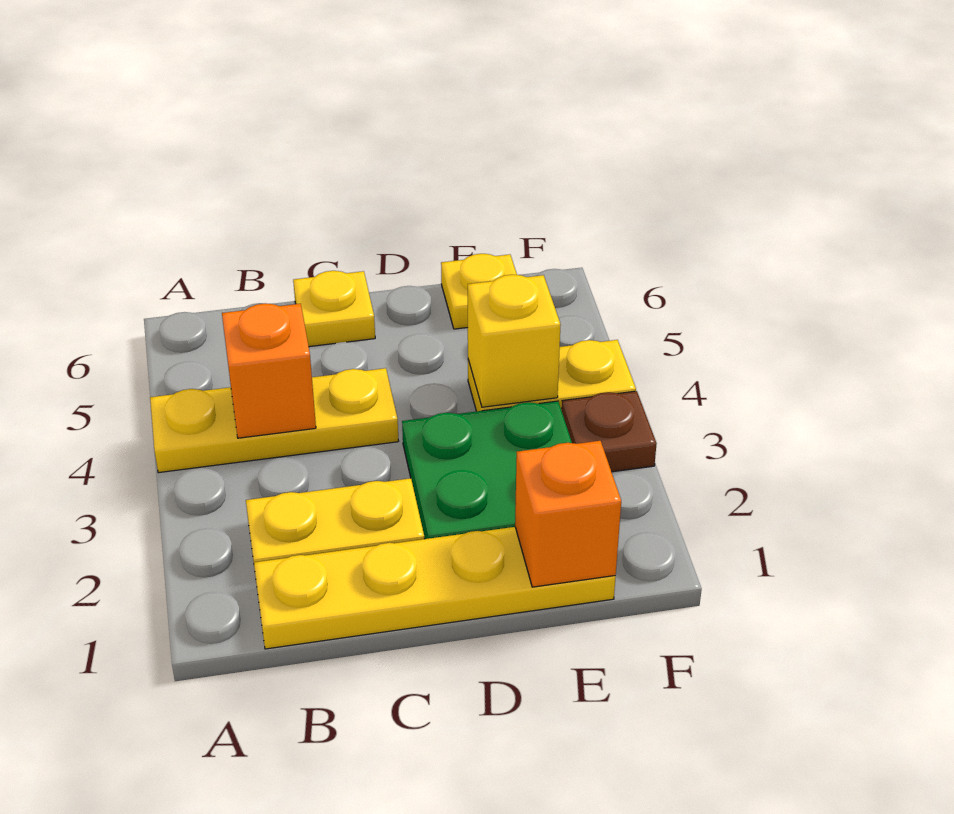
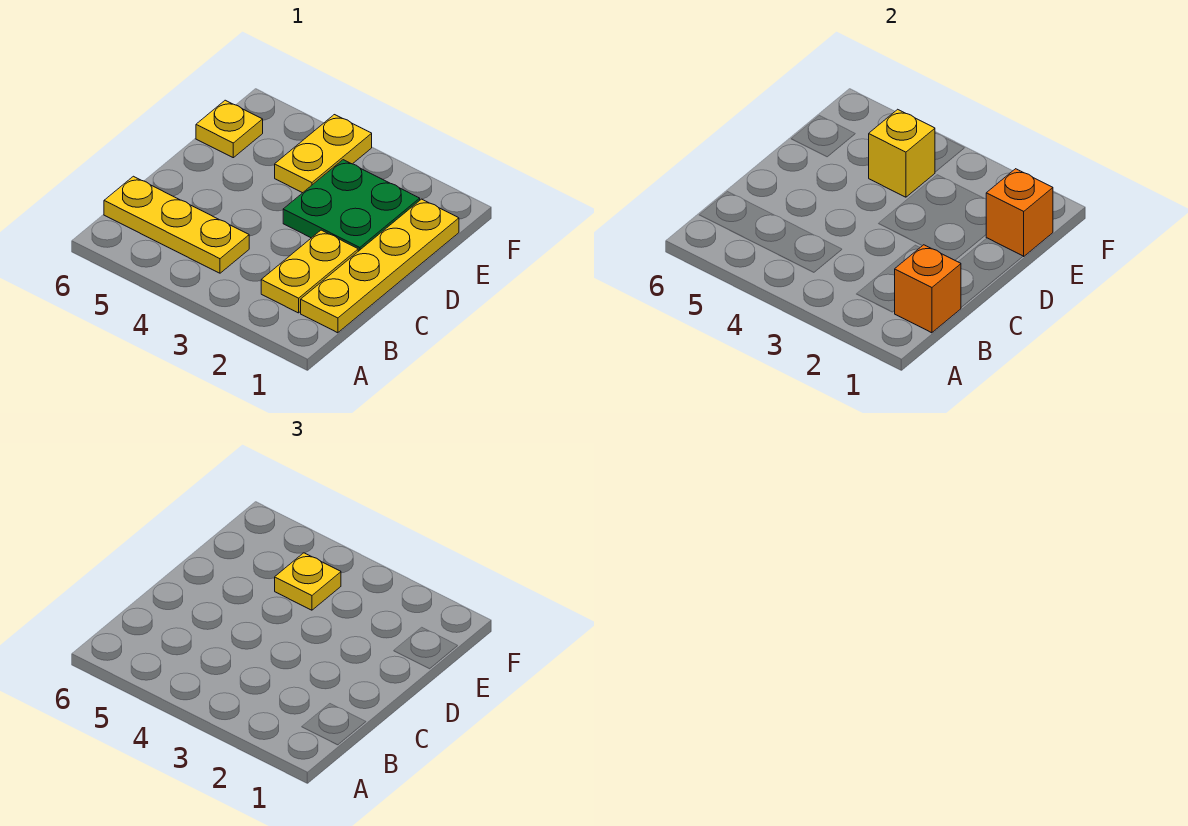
yellow plate A4:C4 level 1 -> yellow plate B4:B6 level 1
orange brick B4 level 2 -> orange brick B1 level 2
yellow plate C6 level 1 -> yellow plate E4 level 3
brown plate F3 level 1 -> none

